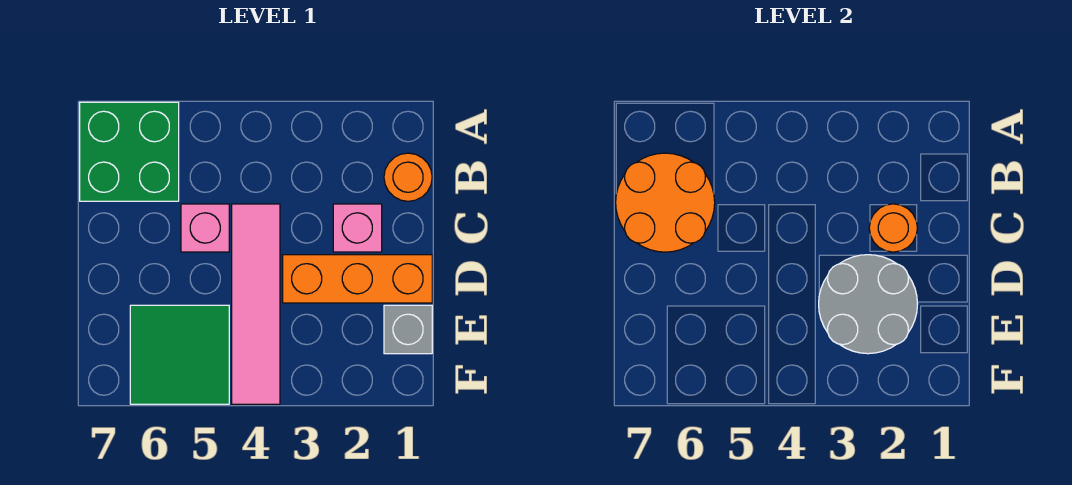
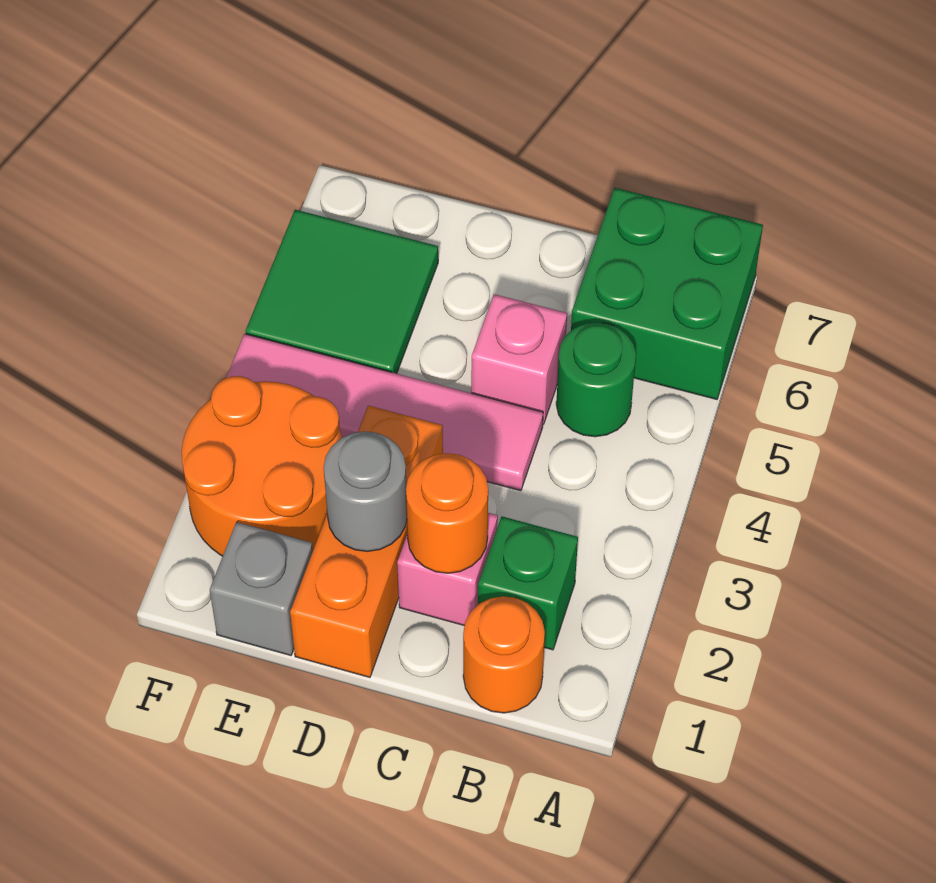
none -> green brick B2 level 1
none -> green round brick B5 level 1
orange round brick B6:C7 level 2 -> orange round brick E2:F3 level 1
grey round brick D2:E3 level 2 -> grey round brick D2 level 2

